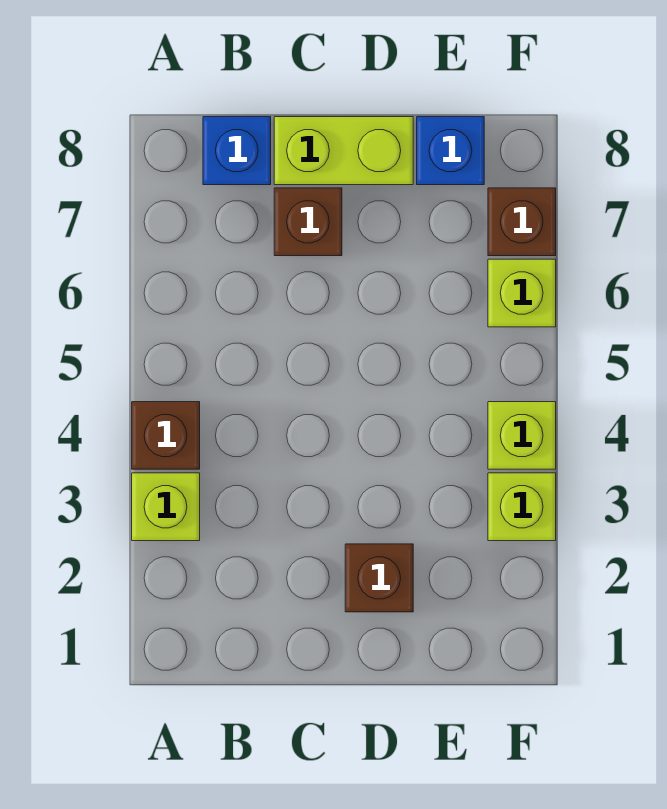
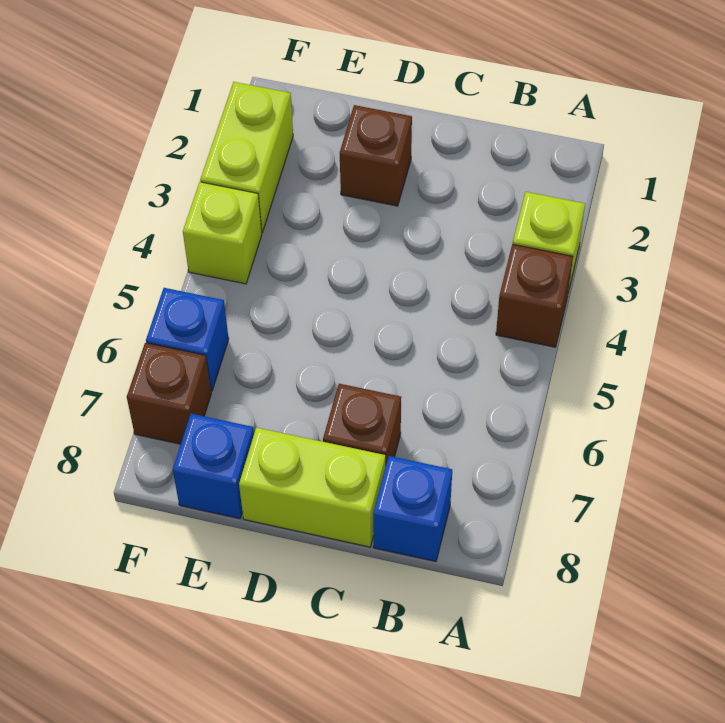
lime brick F3 level 1 -> lime brick F2:F3 level 1
lime brick F6 level 1 -> blue brick F6 level 1

